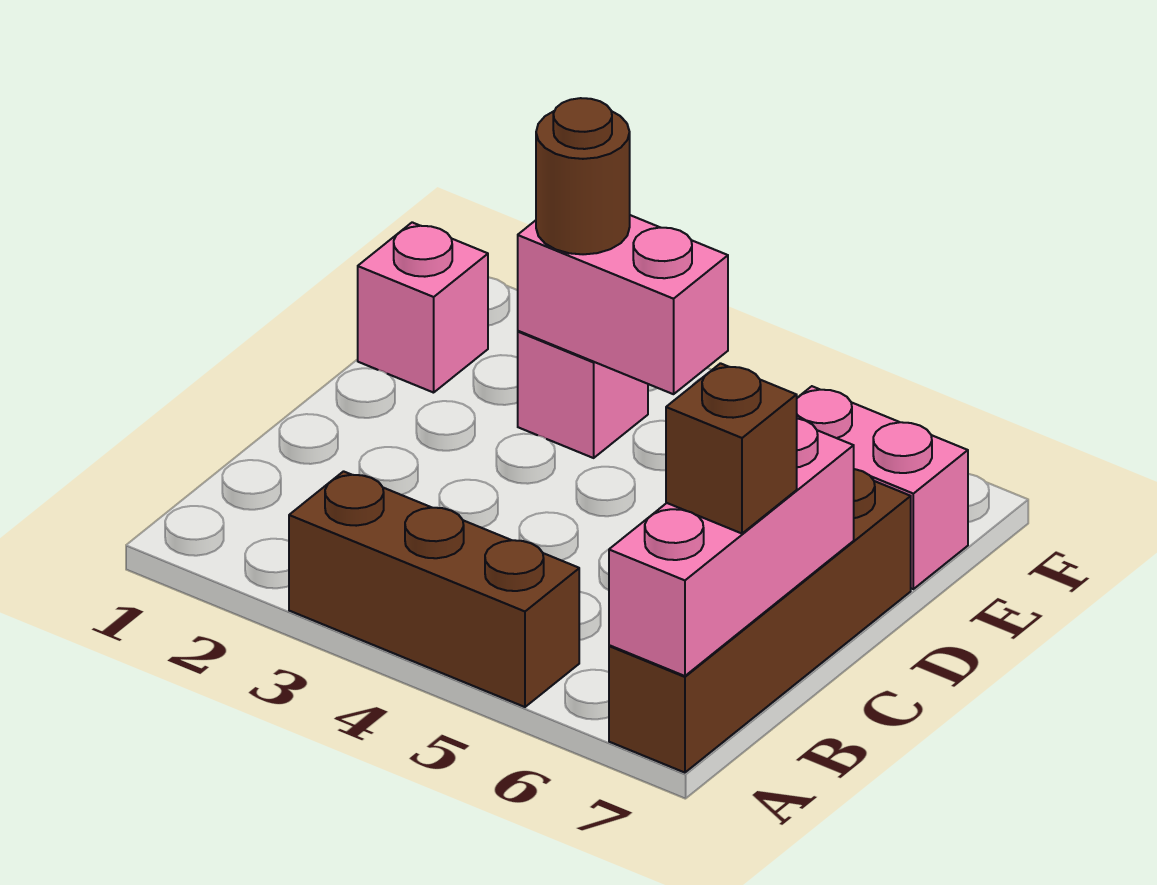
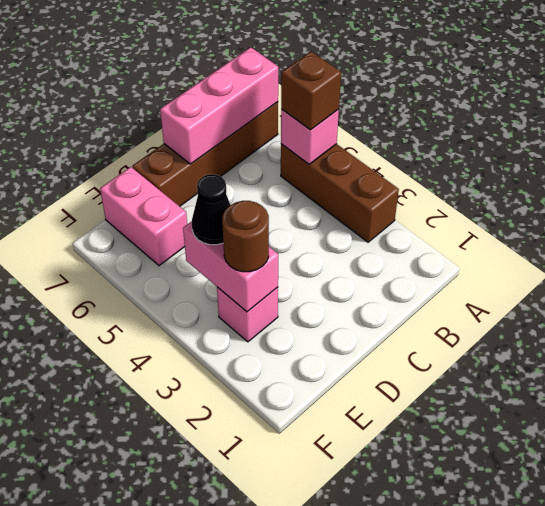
brown brick B7 level 3 -> brown brick A5 level 3
pink brick E1 level 1 -> pink brick A5 level 2
none -> black cone E4 level 3

